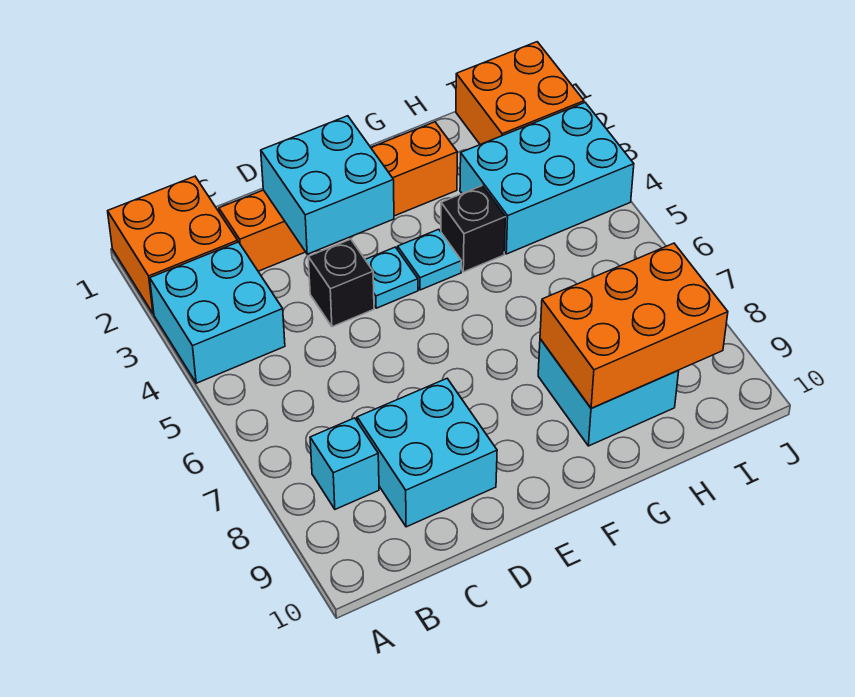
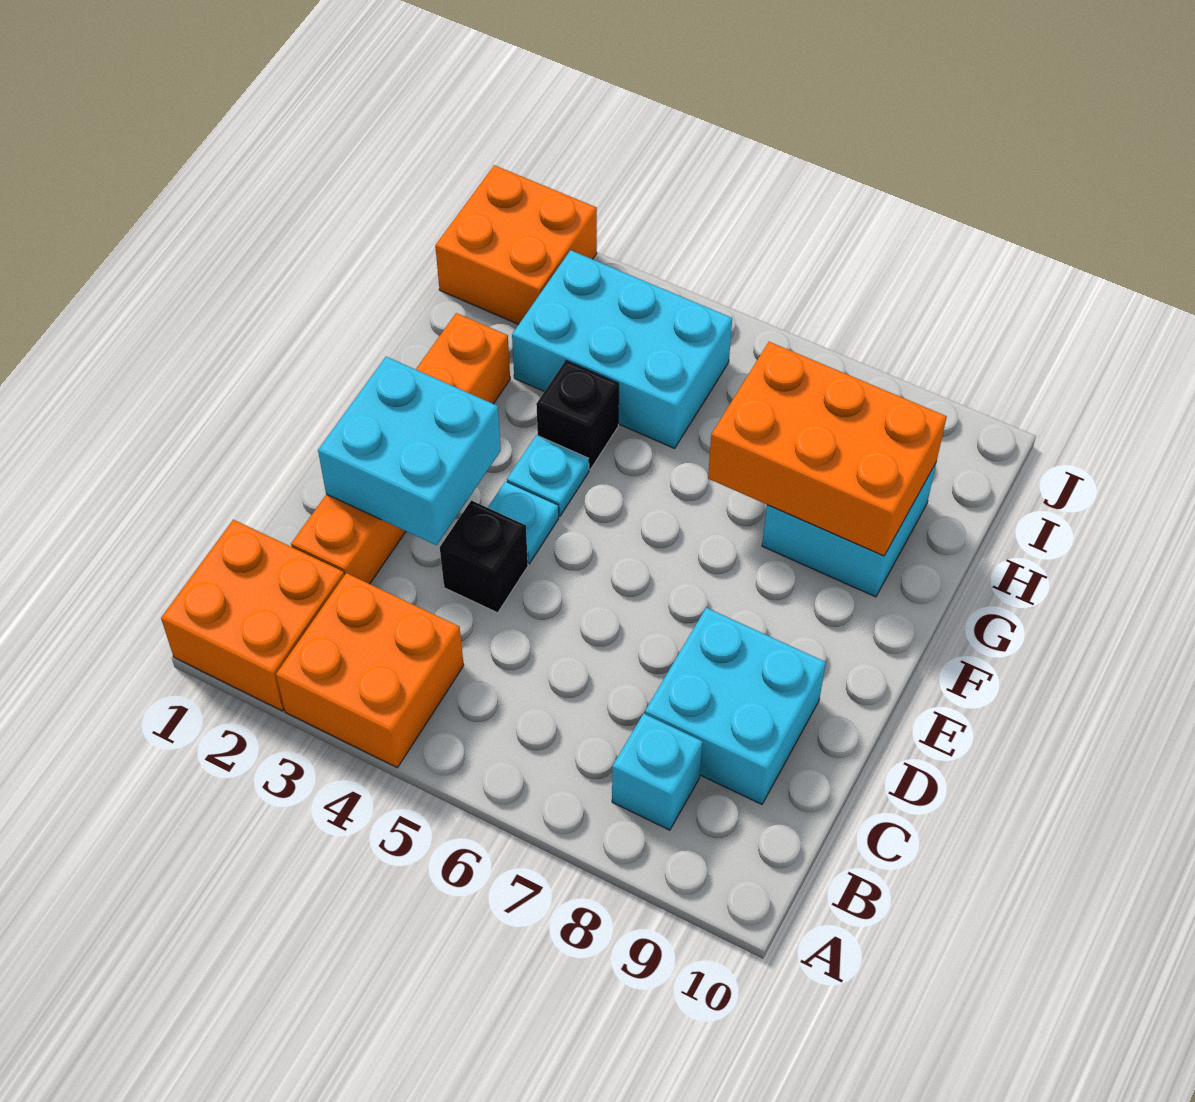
cyan brick A3:B4 level 1 -> orange brick A3:B4 level 1
orange brick G8:I9 level 2 -> orange brick G7:H9 level 2
cyan brick H3:J4 level 1 -> cyan brick H3:I5 level 1

